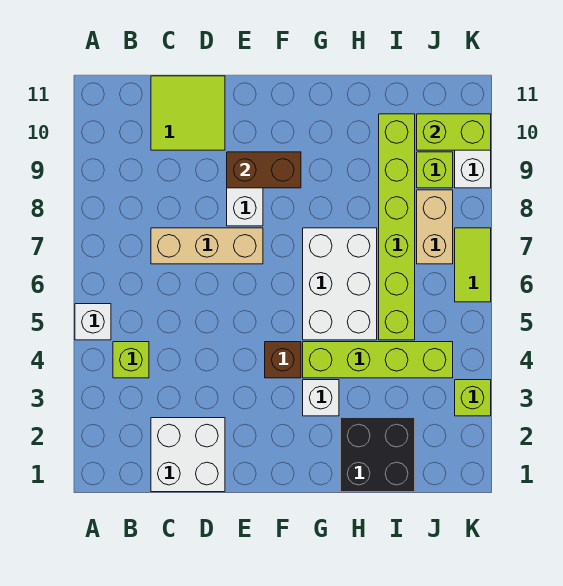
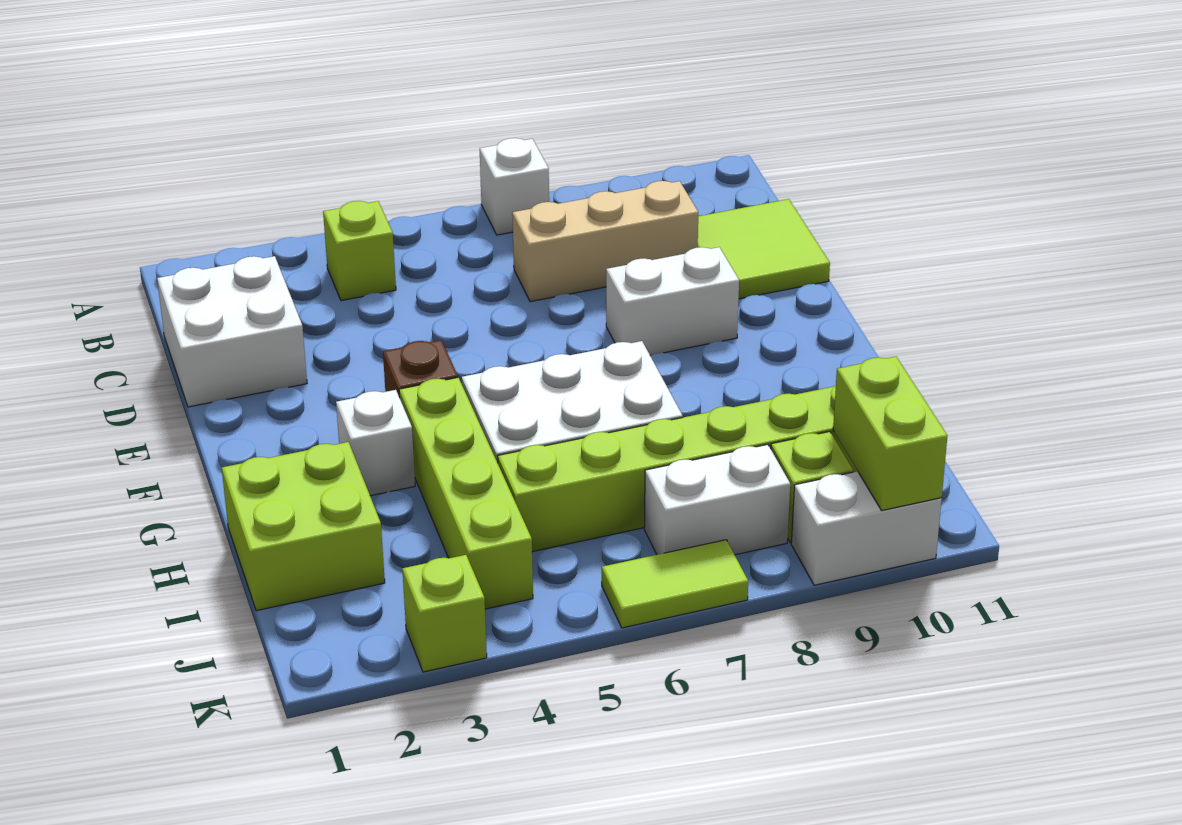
white brick A5 level 1 -> white brick A7 level 1
tan brick C7:E7 level 1 -> tan brick C7:C9 level 1
brown brick E9:F9 level 2 -> none
black brick H1:I2 level 1 -> lime brick H1:I2 level 1
tan brick J7:J8 level 1 -> white brick J7:J8 level 1

